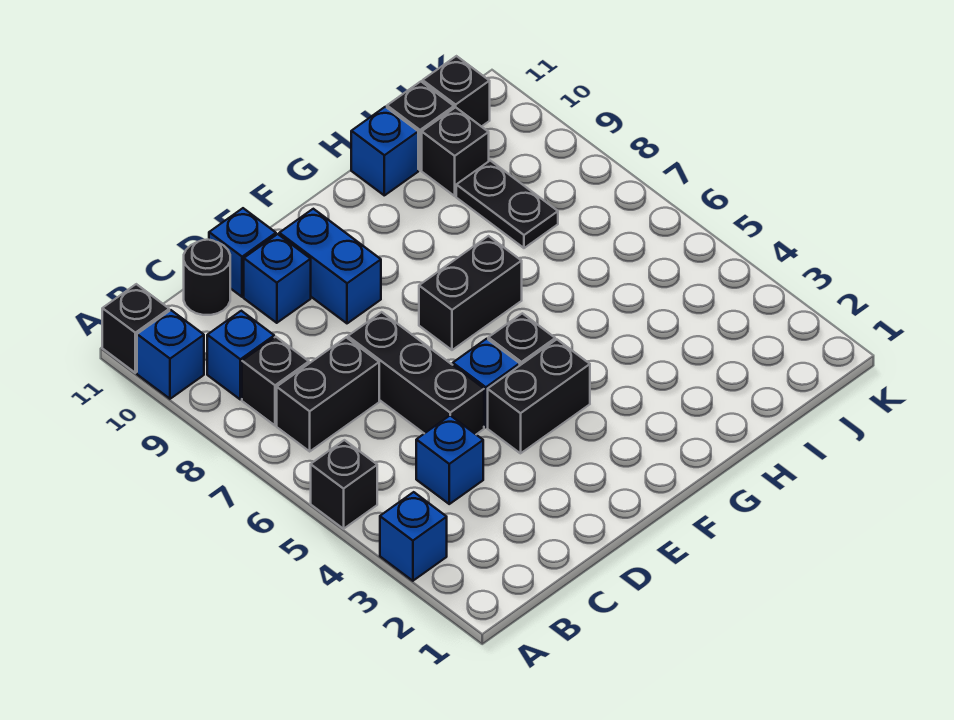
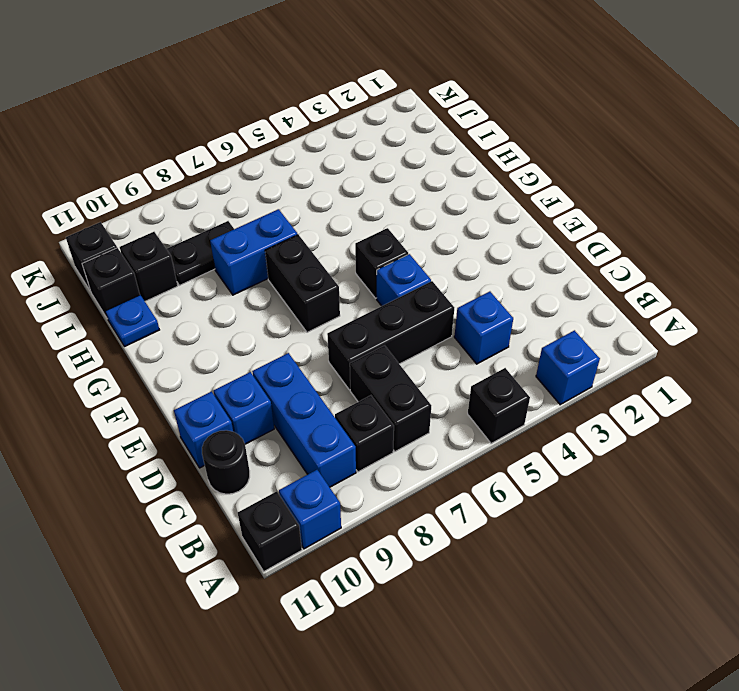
blue brick B9 level 1 -> blue brick B9:D9 level 1
black brick E4:F4 level 1 -> none
blue brick E9:E10 level 1 -> blue brick H7:H8 level 1
blue brick H11 level 1 -> blue plate H11 level 1

